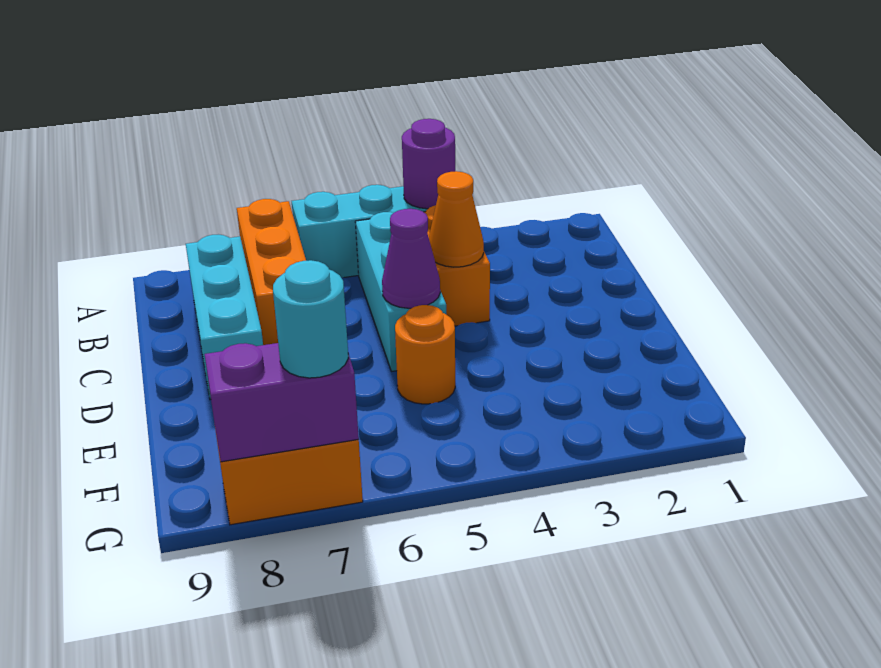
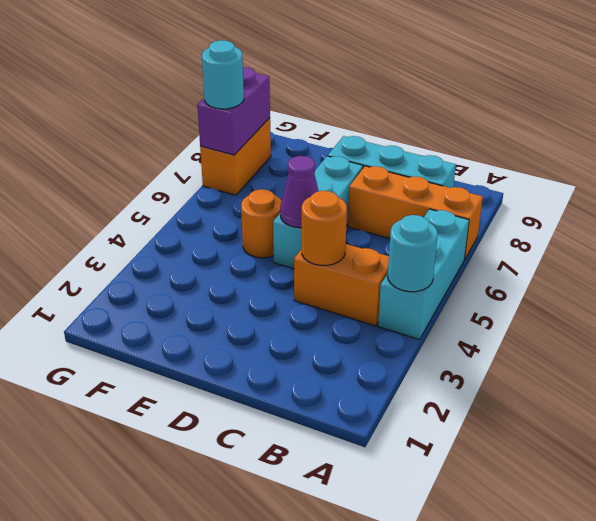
purple round brick A4 level 2 -> cyan round brick A4 level 2
cyan brick B5:D5 level 1 -> cyan brick D5:D7 level 1
orange cone C4 level 2 -> orange round brick C4 level 2

